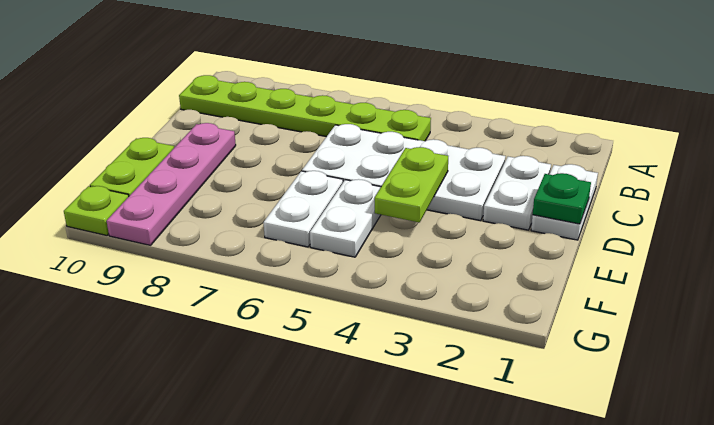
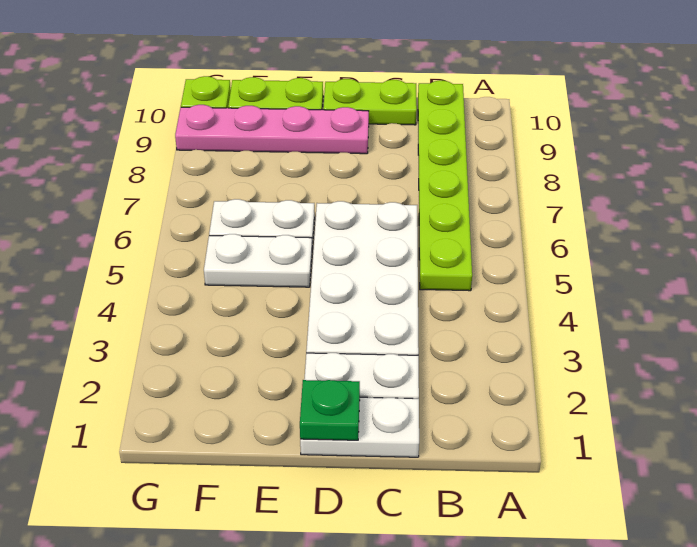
lime plate D4:E4 level 2 -> lime plate C10:D10 level 1

